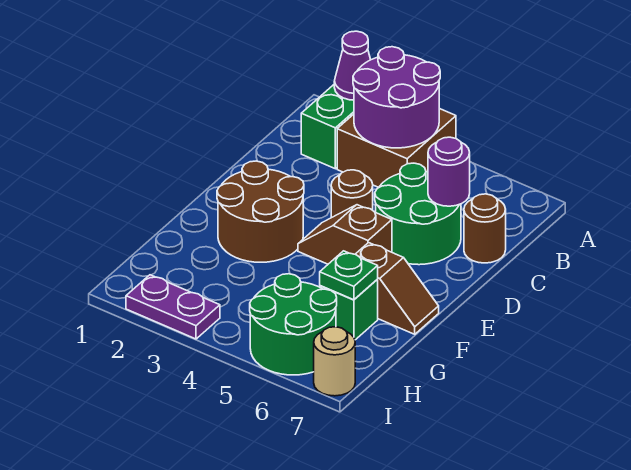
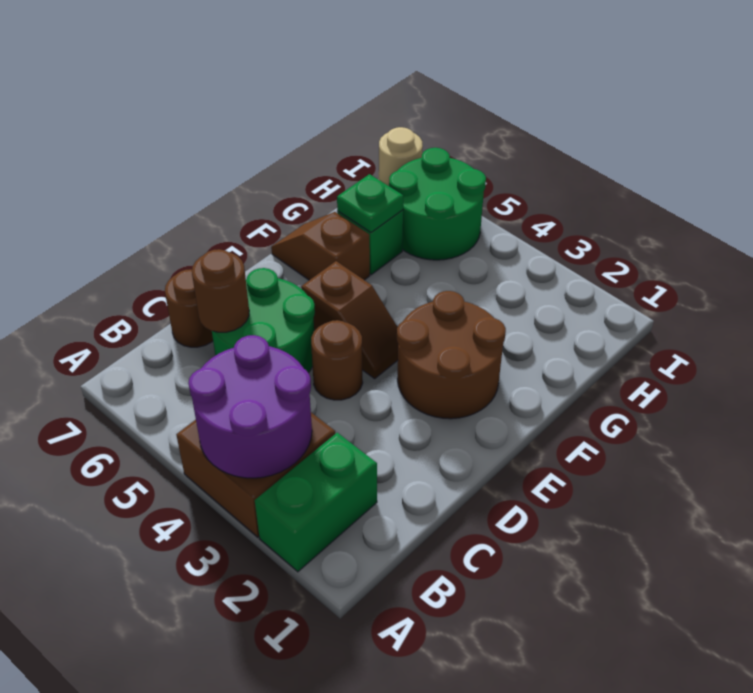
purple cone A2 level 2 -> none
purple round brick C6 level 2 -> brown round brick C6 level 2
purple plate I2:I3 level 1 -> none

